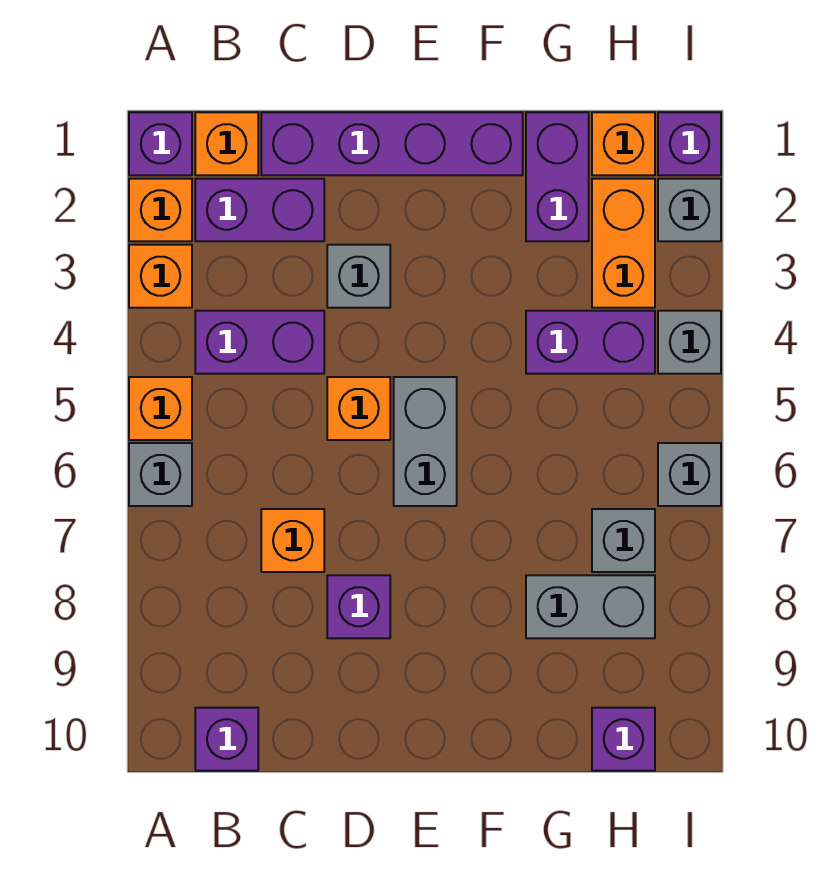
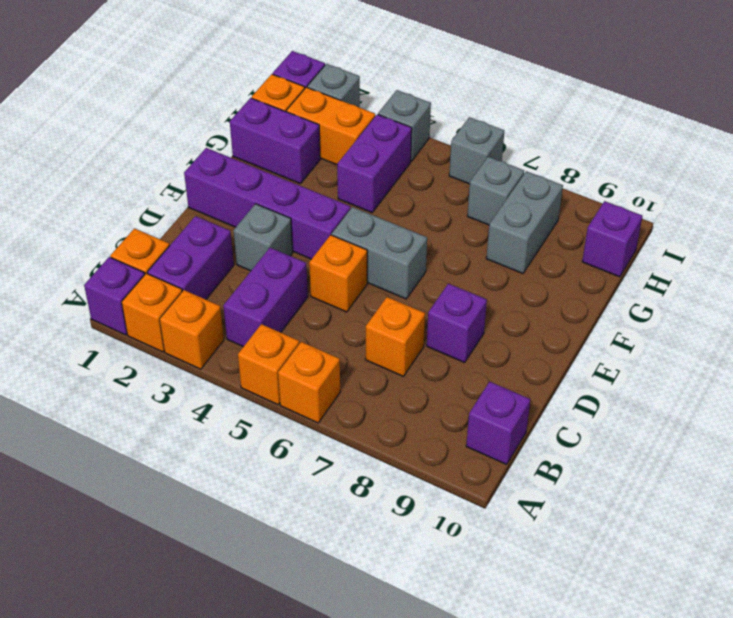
grey brick A6 level 1 -> orange brick A6 level 1
purple brick C1:F1 level 1 -> purple brick E1:E4 level 1

